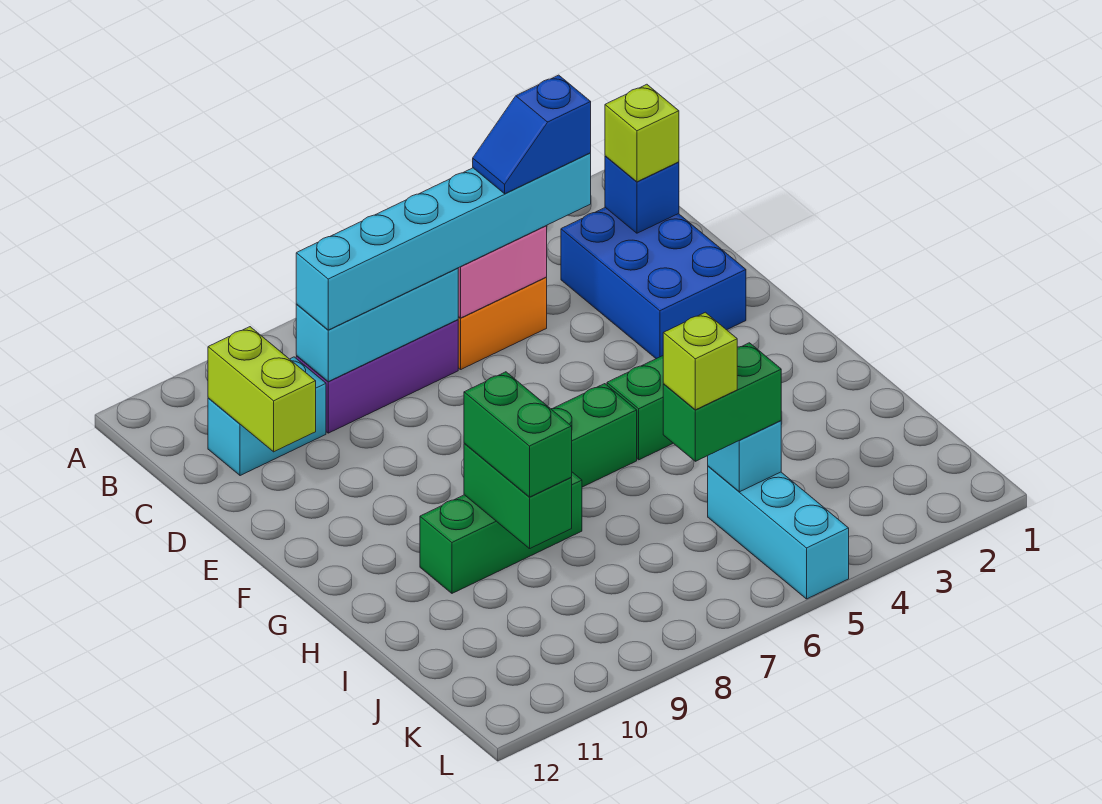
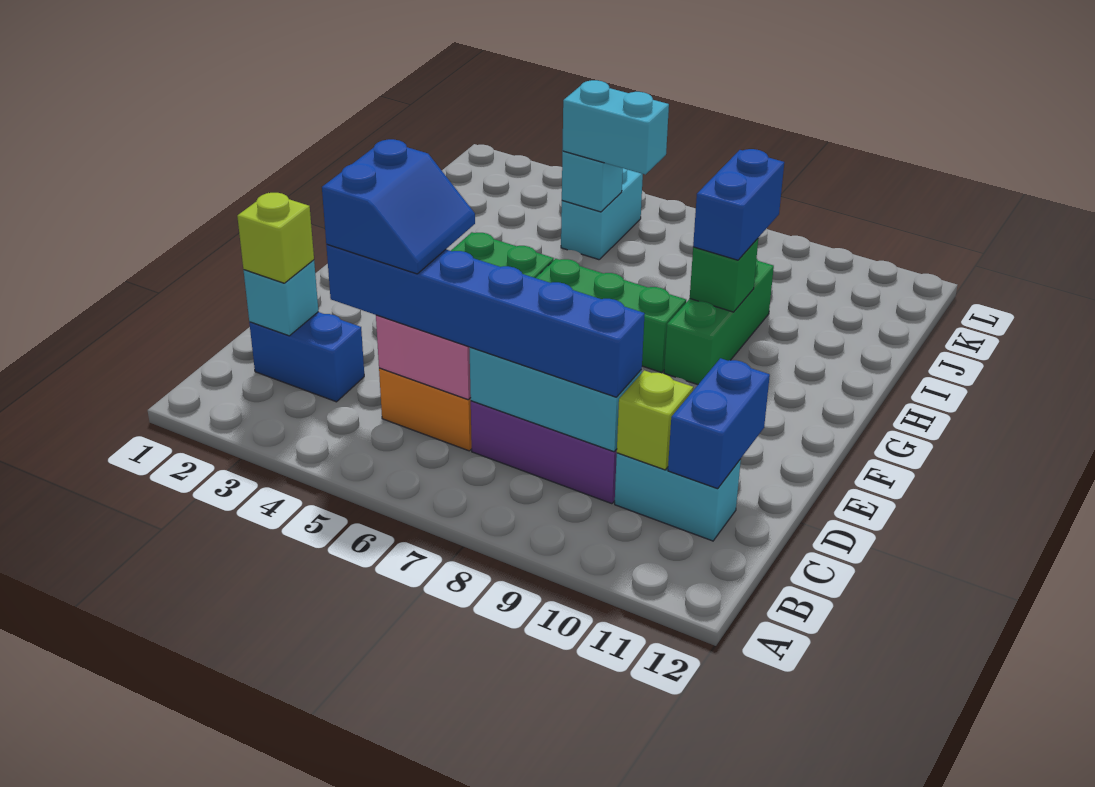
blue brick C2:E3 level 1 -> blue brick C2:C3 level 1
blue brick C2 level 2 -> cyan brick C2 level 2
cyan brick C4:C9 level 3 -> blue brick C4:C9 level 3
blue slope C4:C5 level 4 top 4 -> blue slope C4:D5 level 4 top 4
lime brick C11:D11 level 2 -> blue brick C11:D11 level 2
green brick H8:H10 level 1 -> green brick G9:I9 level 1
green brick H9:I9 level 2 -> green brick H9 level 2
green brick H9:I9 level 3 -> blue brick H9:I9 level 3
cyan brick J5:L5 level 1 -> cyan brick J5:K5 level 1
green brick J5:J6 level 3 -> cyan brick J5:J6 level 3
lime brick J6 level 4 -> lime brick C10 level 2

